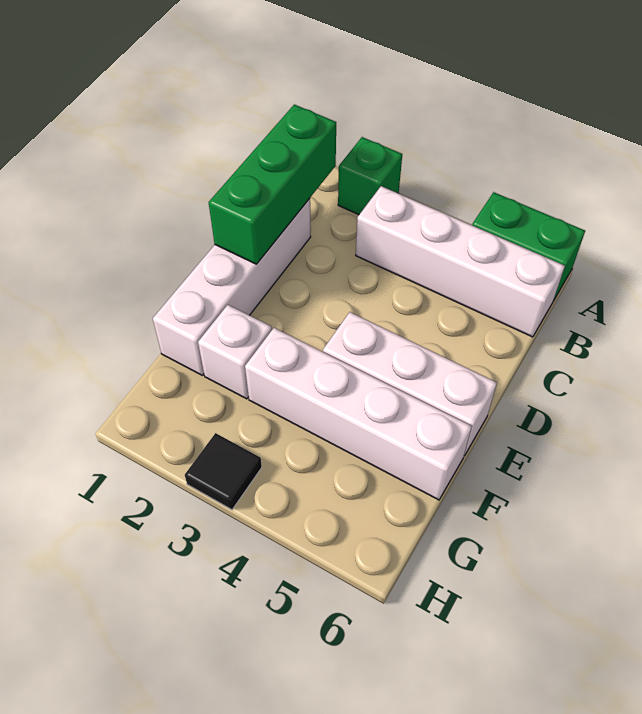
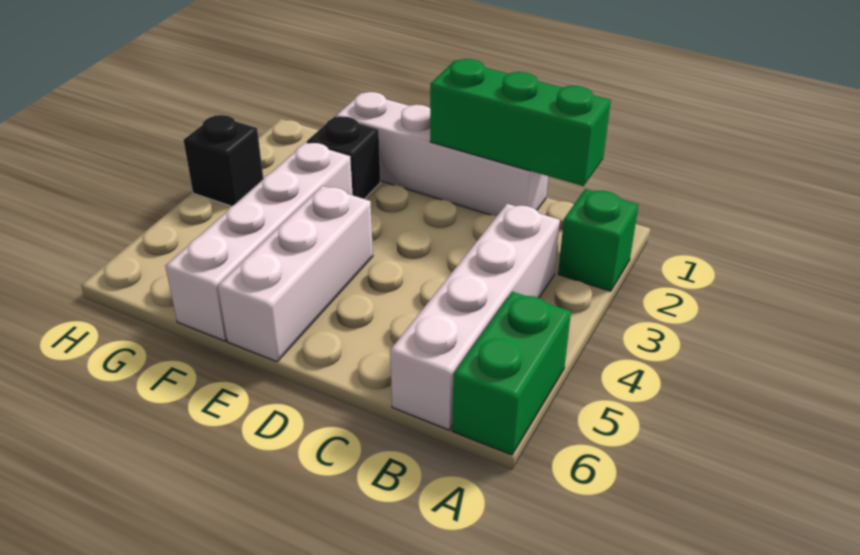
white brick F2 level 1 -> black brick F2 level 1
black tile H3 level 1 -> black brick H3 level 1

